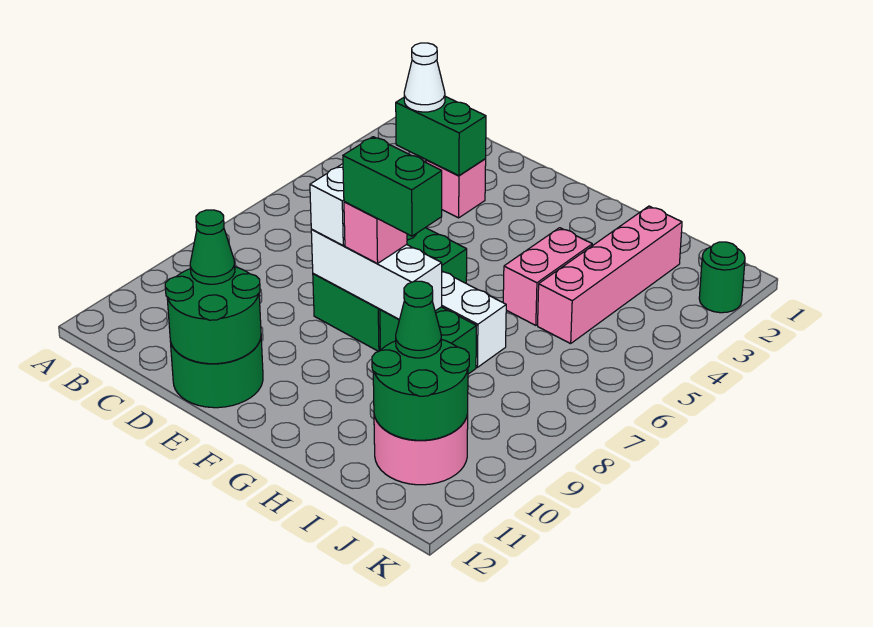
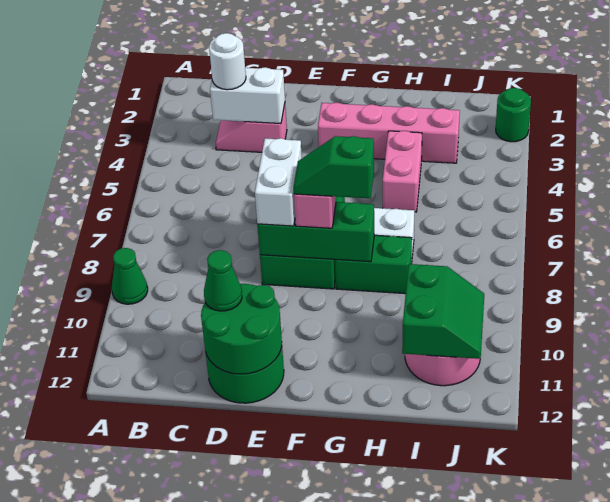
green brick C3:D3 level 2 -> white brick C3:D3 level 2
white cone C3 level 3 -> white round brick C3 level 3
white brick E8:G8 level 2 -> green brick E8:G8 level 2
green brick F8:G8 level 4 -> green slope F8:G8 level 4 top G
pink brick I2:I5 level 1 -> pink brick F3:I3 level 1
green round brick I10:J11 level 2 -> green slope I10:J11 level 2 top I
green cone I10 level 3 -> green cone A9 level 1

